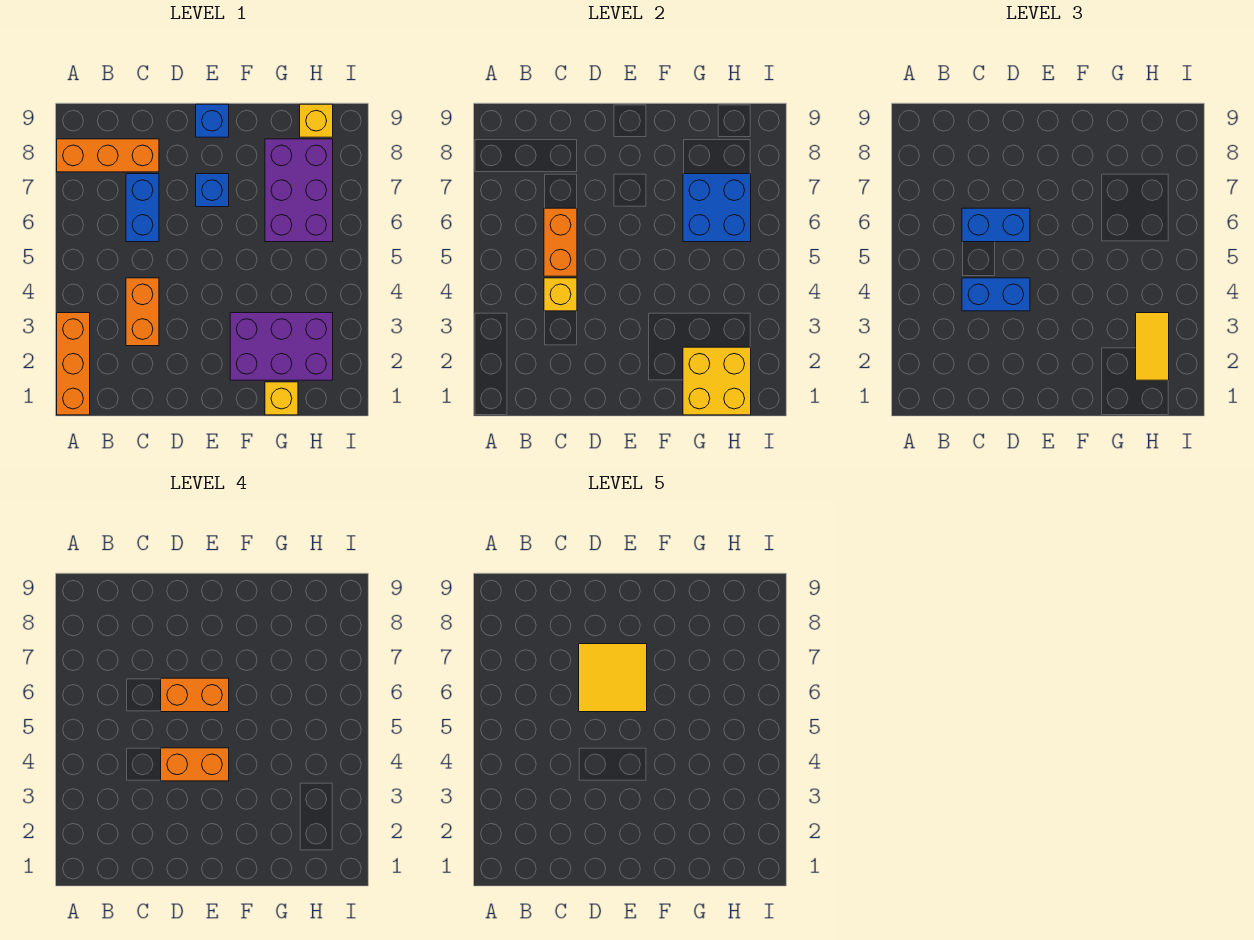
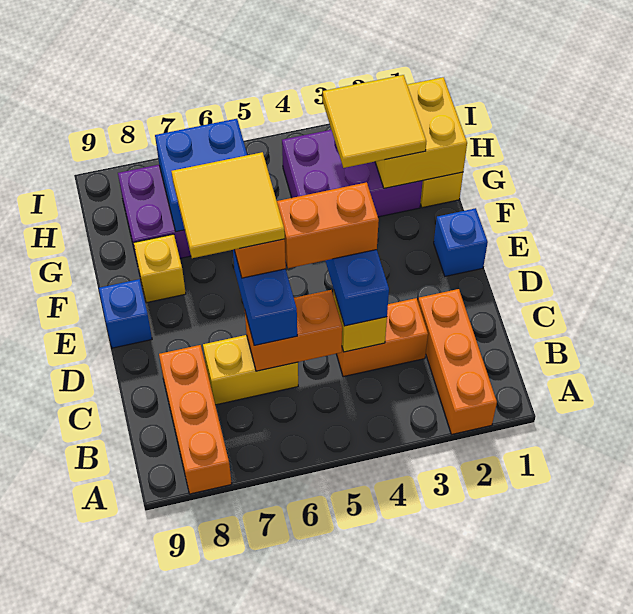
orange brick A1:A3 level 1 -> orange brick A2:C2 level 1
blue brick C6:C7 level 1 -> yellow brick C6:C7 level 1
orange brick D4:E4 level 4 -> orange brick D4:D5 level 4
blue brick E7 level 1 -> blue brick E1 level 1
purple brick F2:H3 level 1 -> purple brick G2:H4 level 1
yellow tile H2:H3 level 3 -> yellow tile G2:H3 level 3
yellow brick H9 level 1 -> yellow brick F8 level 1

